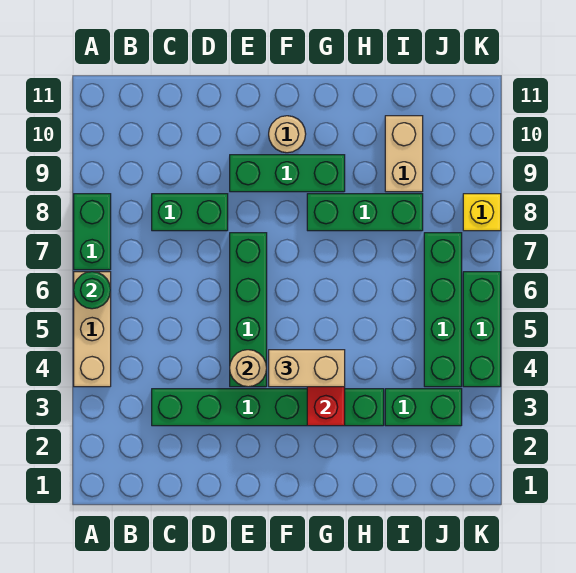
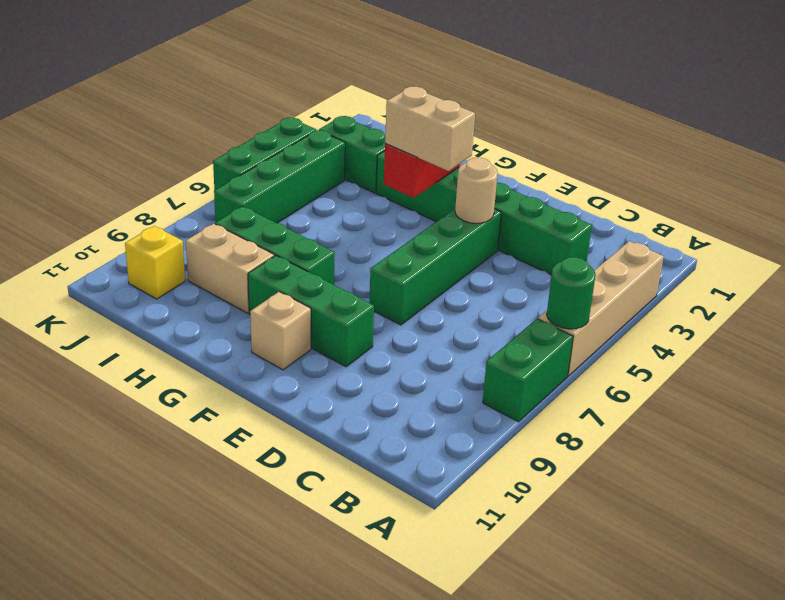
tan brick A4:A6 level 1 -> tan brick A3:A6 level 1
green brick C8:D8 level 1 -> none
tan round brick F10 level 1 -> tan brick F10 level 1
tan brick I9:I10 level 1 -> tan brick H9:I9 level 1
yellow brick K8 level 1 -> yellow brick J10 level 1

